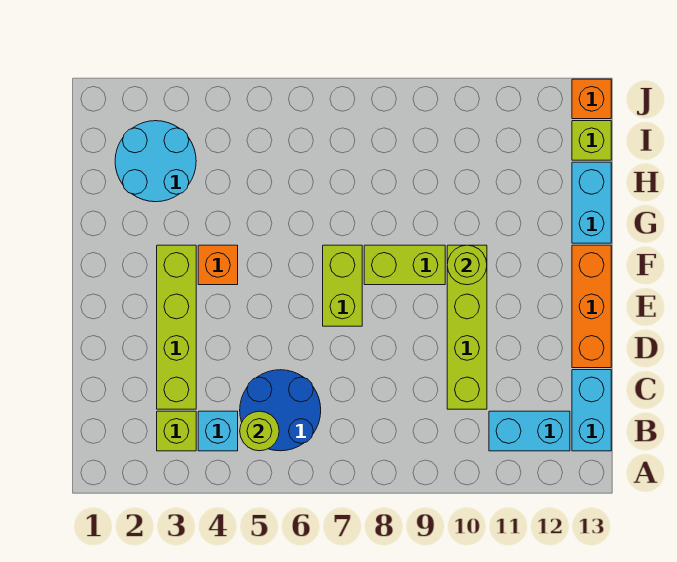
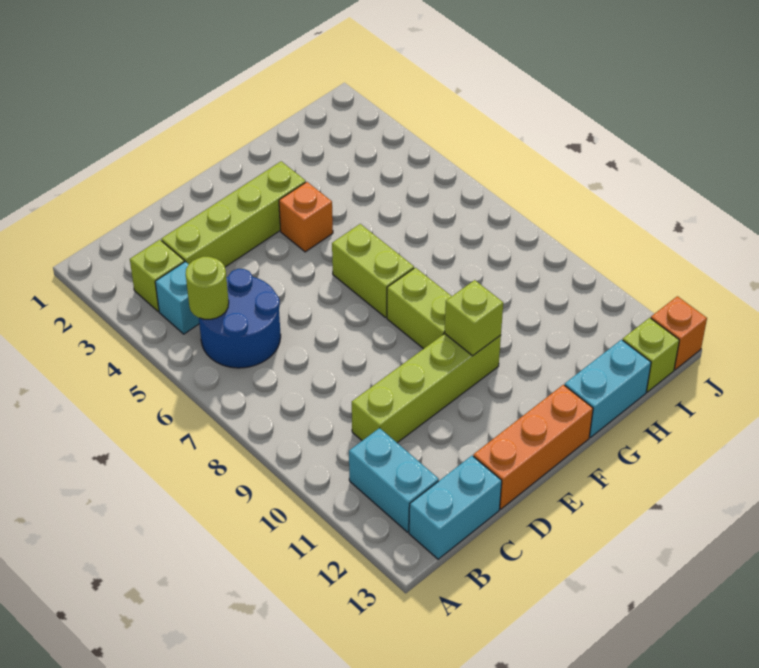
lime brick E7:F7 level 1 -> lime brick F6:F7 level 1
lime round brick F10 level 2 -> lime brick F10 level 2
cyan round brick H2:I3 level 1 -> none

